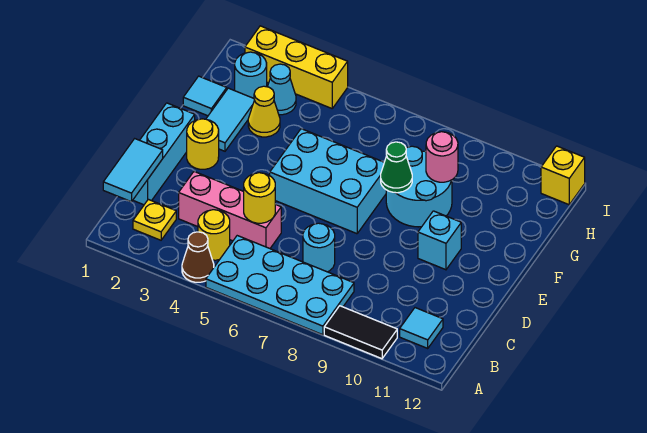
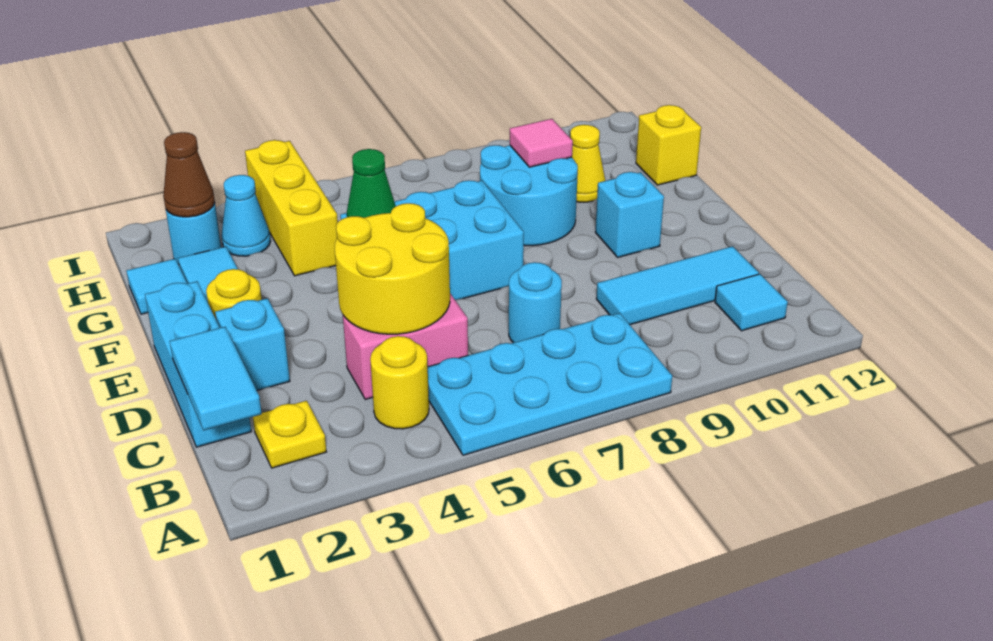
brown cone A4 level 1 -> brown cone H2 level 2
black tile A9:A10 level 1 -> none
pink brick C3:C5 level 1 -> pink brick C4:C5 level 1
yellow round brick C5 level 2 -> yellow round brick C4:D5 level 2
none -> cyan tile C9:C11 level 1
none -> cyan brick D2 level 1
green cone F8 level 2 -> green cone F5 level 2
yellow cone G3 level 1 -> yellow cone G10 level 1
pink round brick G9 level 2 -> pink tile G9 level 2
yellow brick I2:I4 level 1 -> yellow brick G4:I4 level 1
yellow brick I12 level 1 -> yellow brick G12 level 1

